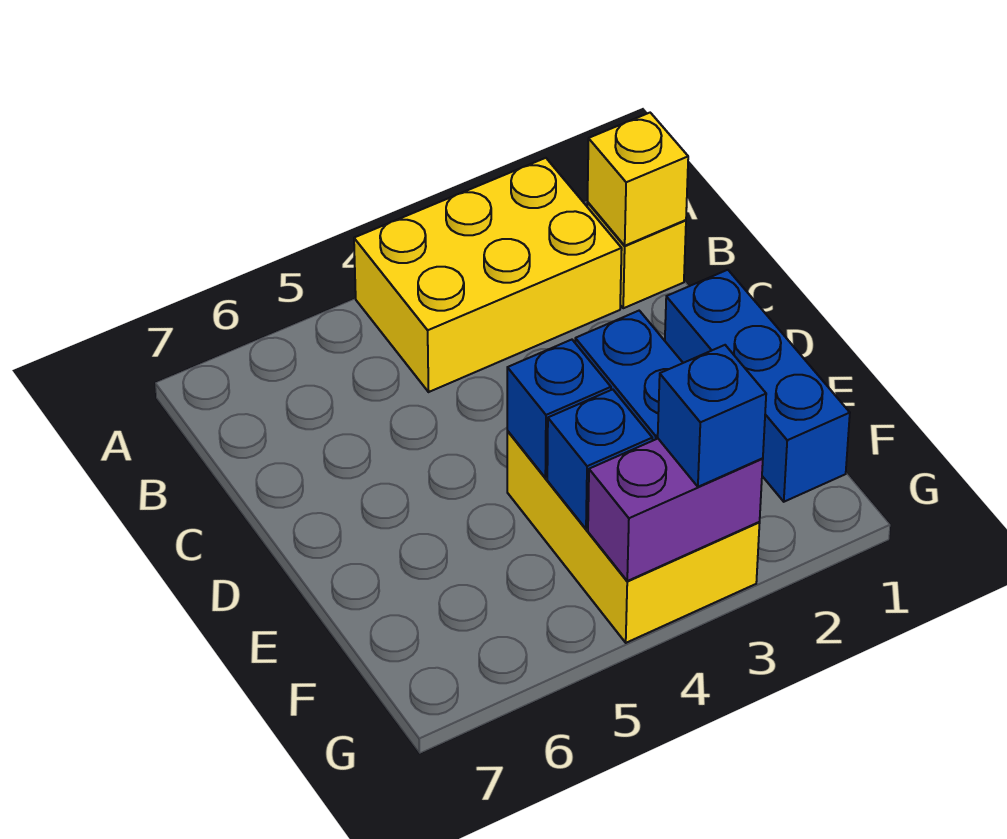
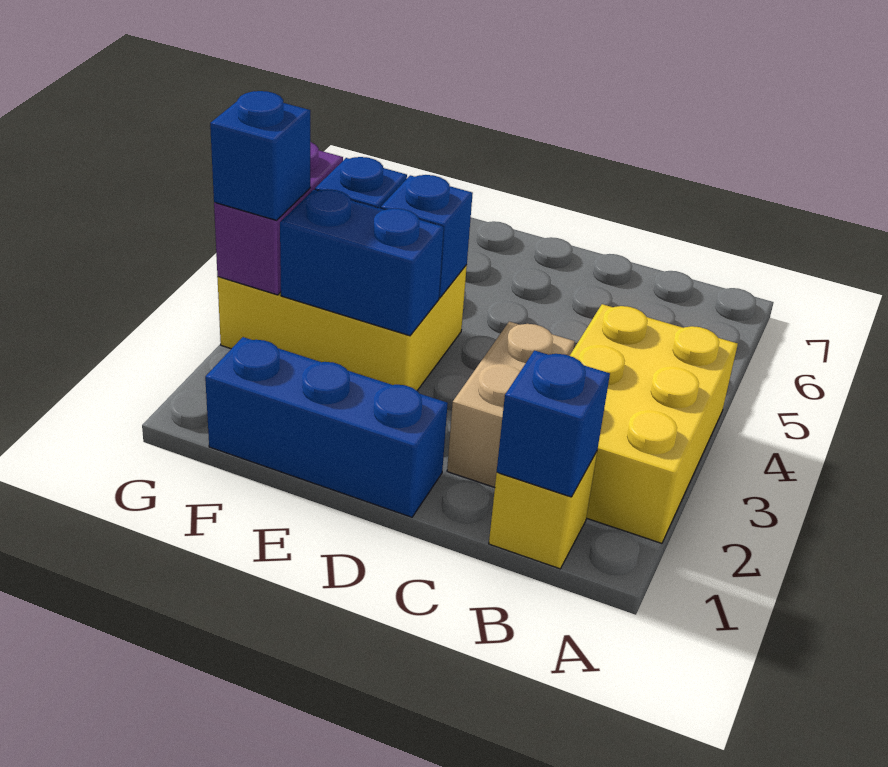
yellow brick B1 level 2 -> blue brick B1 level 2
none -> tan brick C2:C3 level 1

